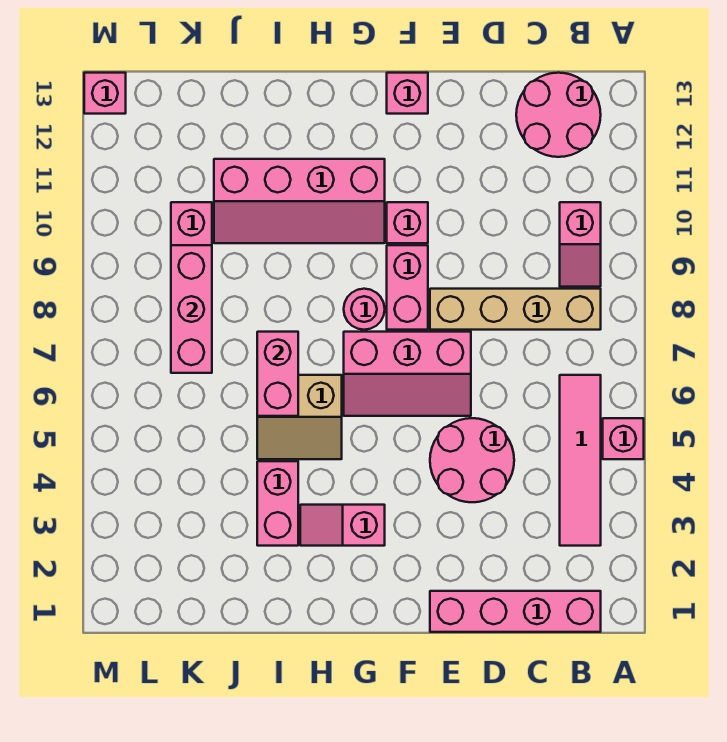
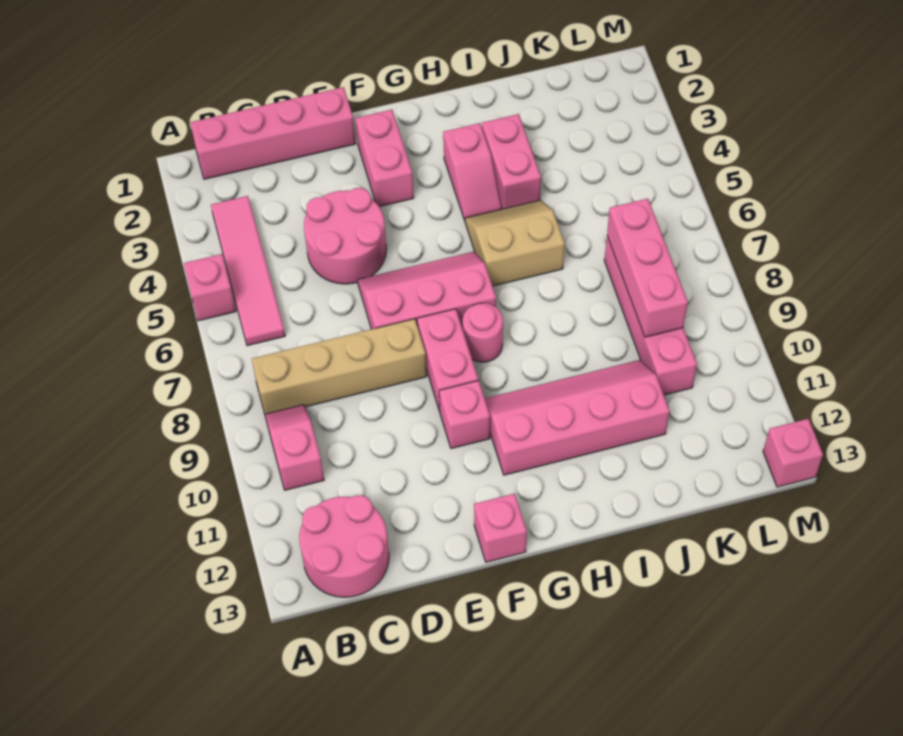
pink slope G3:H3 level 1 top G -> pink slope H3:H4 level 1 top 3
pink brick I6:I7 level 2 -> pink brick F2:F3 level 1

